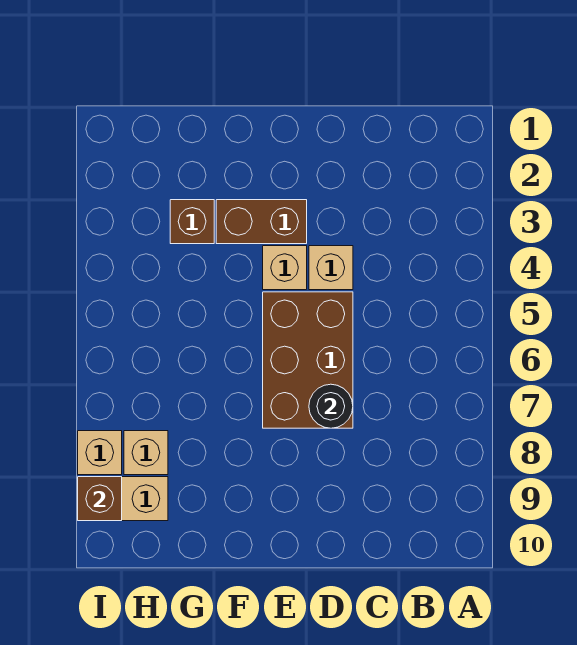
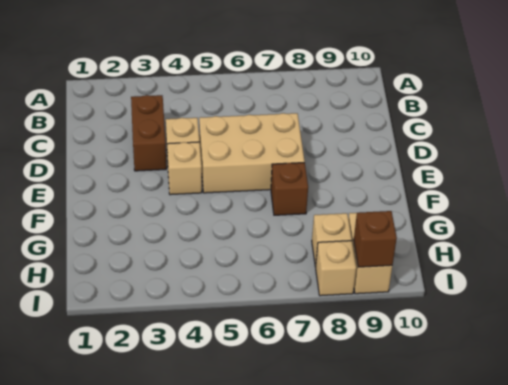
brown brick D5:E7 level 1 -> tan brick D5:E7 level 1
black round brick D7 level 2 -> none
brown brick E3:F3 level 1 -> brown brick C3:D3 level 1
brown brick G3 level 1 -> brown brick F7 level 1

